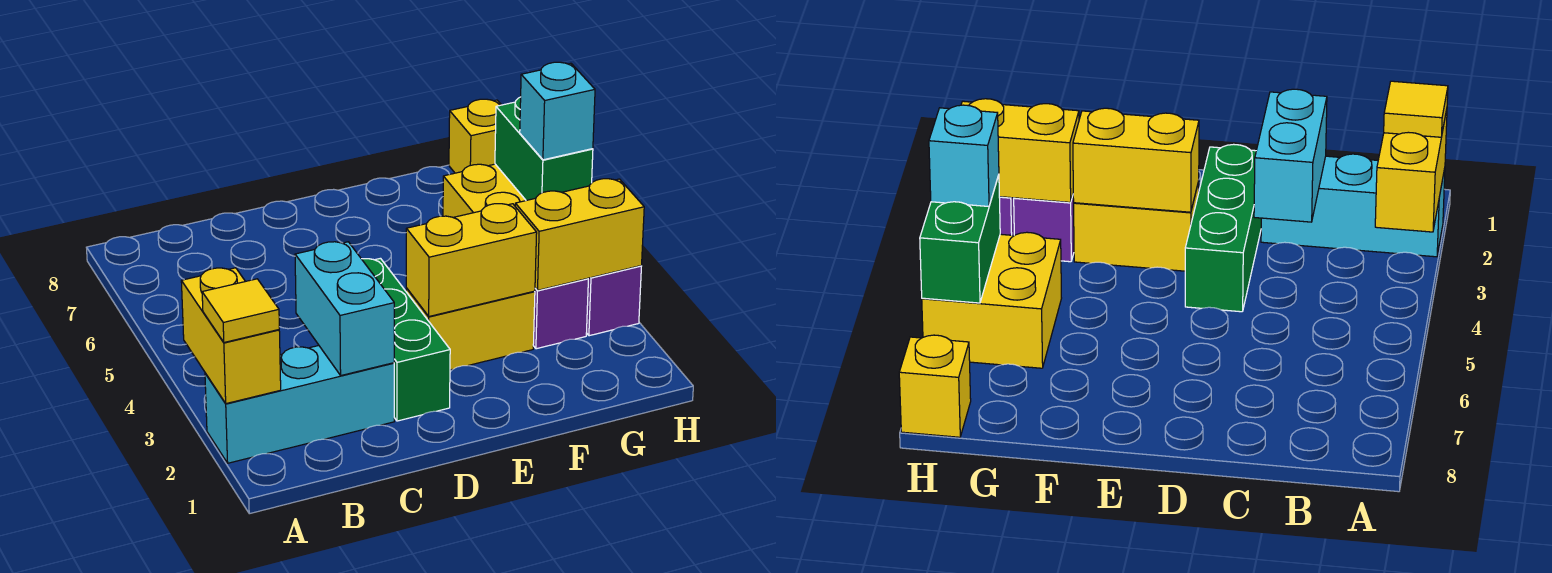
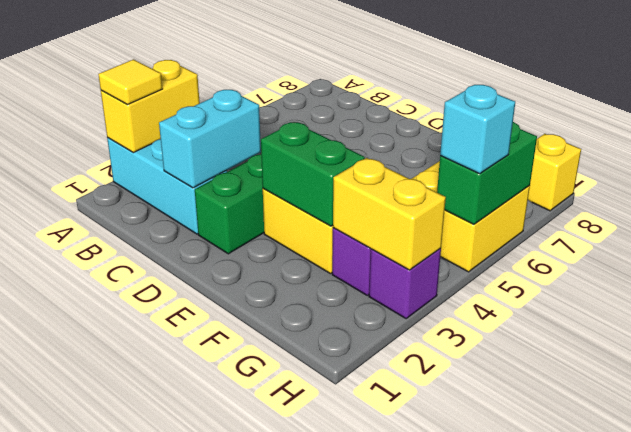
yellow brick E3:F3 level 2 -> green brick E3:F3 level 2

